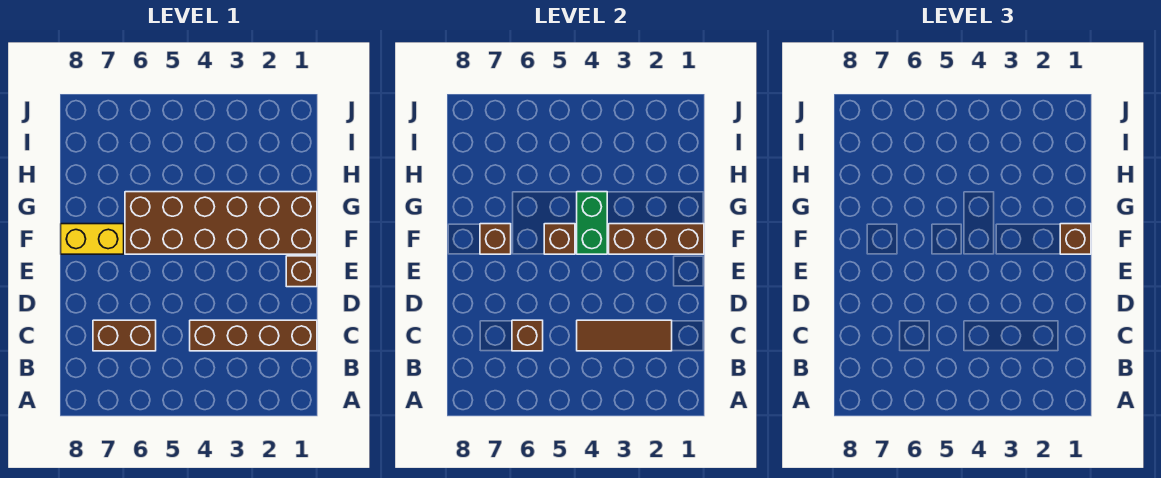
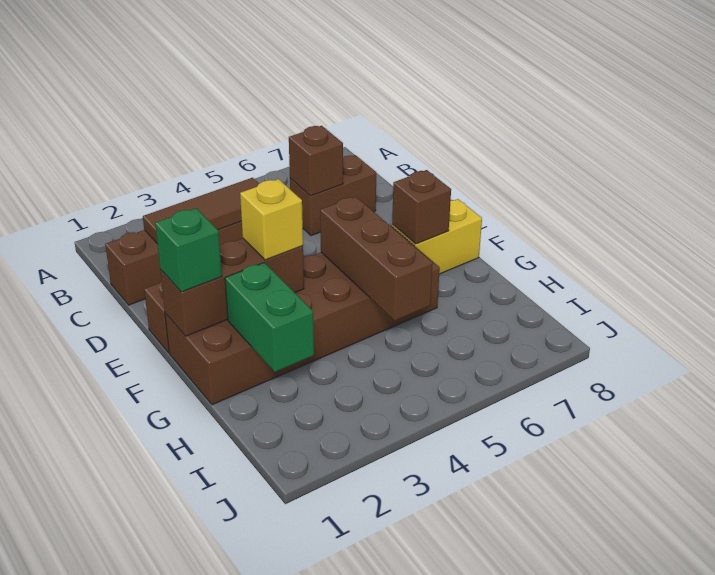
brown brick F1 level 3 -> green brick F1 level 3
none -> yellow brick F3 level 3
green brick F4:G4 level 2 -> green brick G2:H2 level 2
brown brick F5 level 2 -> brown brick F5:H5 level 2

